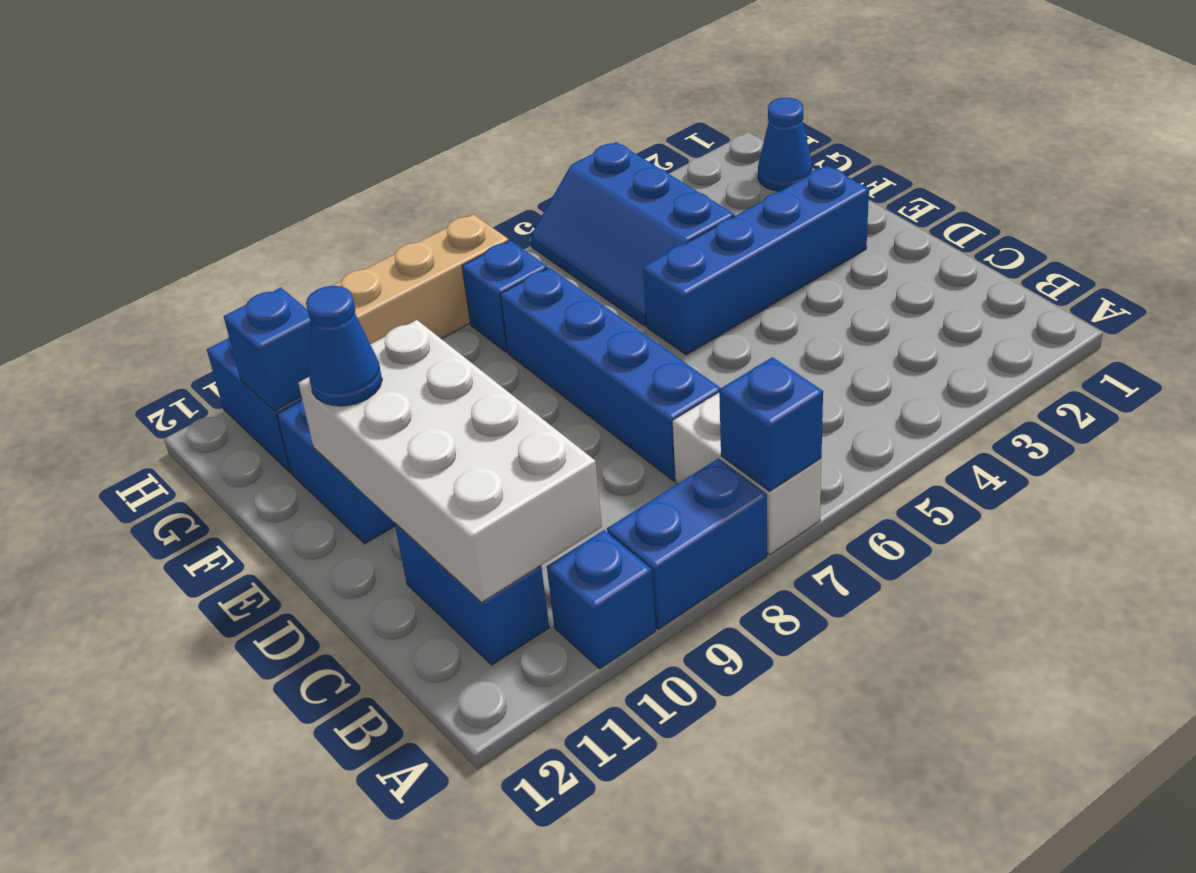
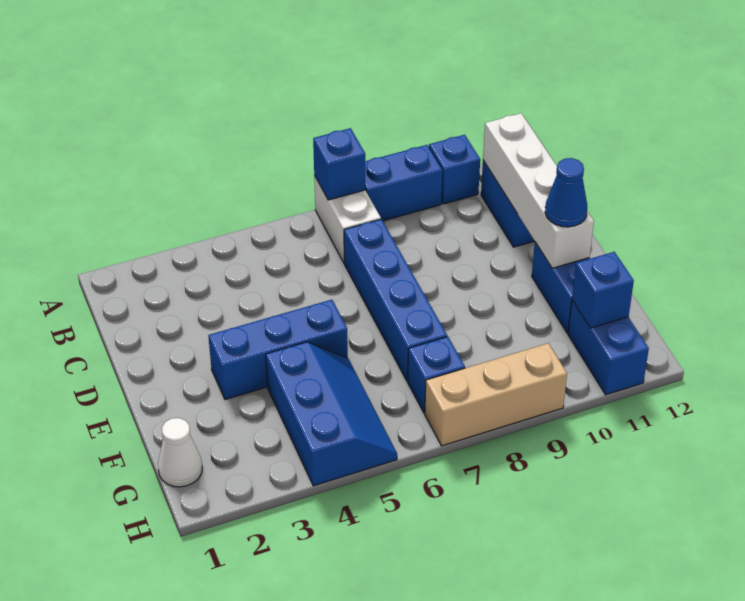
white brick B10:E11 level 2 -> white brick B11:E11 level 2
blue brick E2:E5 level 1 -> blue brick E3:E5 level 1
blue cone G1 level 1 -> white cone G1 level 1

